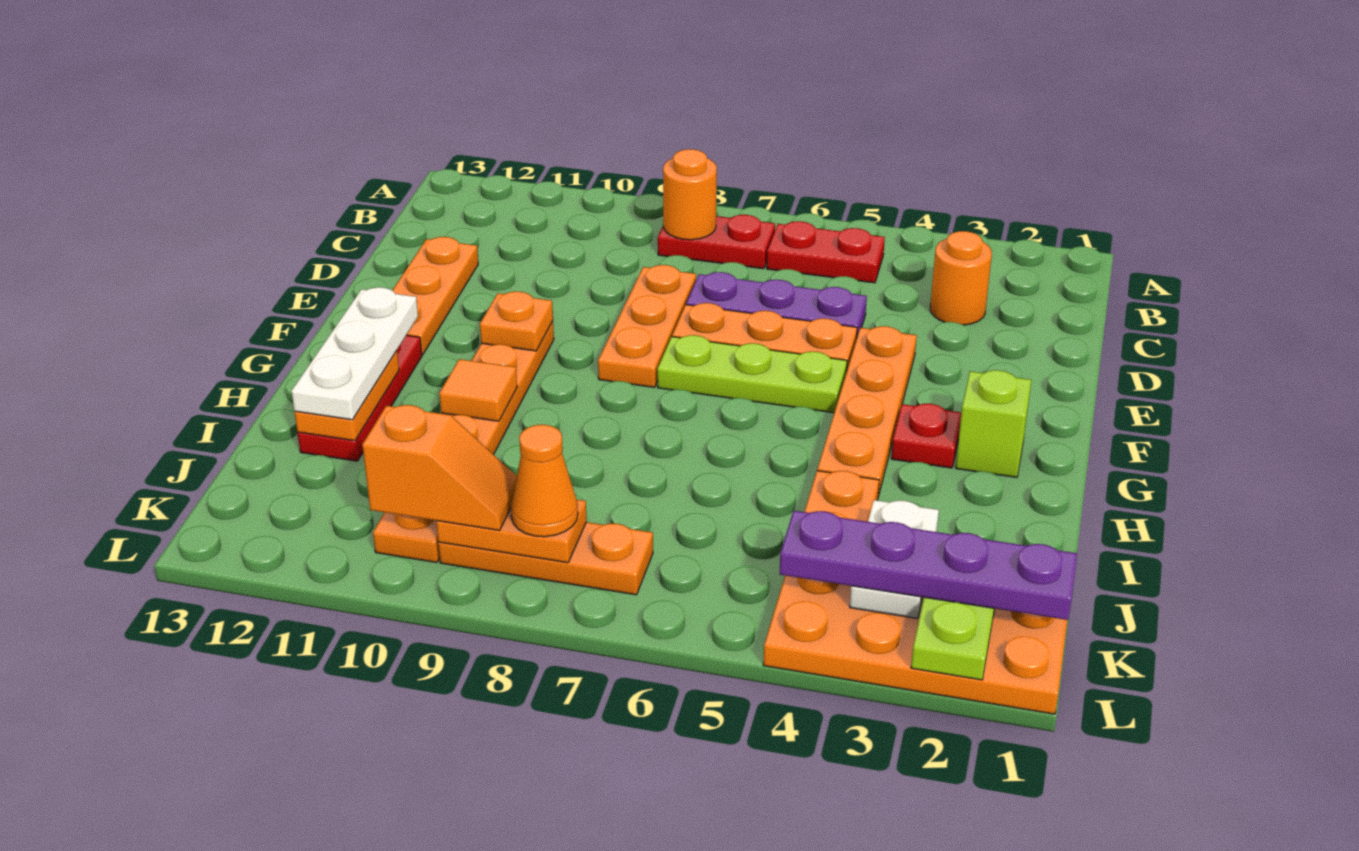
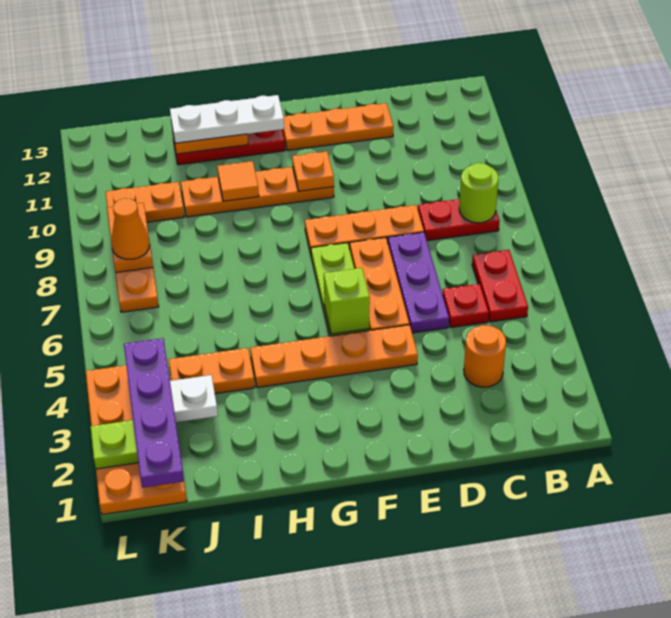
red plate B7:B8 level 1 -> red plate B8:C8 level 1
orange round brick B8 level 2 -> lime round brick B8 level 2
lime brick G2 level 1 -> lime brick F5 level 2
red plate G3 level 1 -> red plate C5 level 1
orange slope K9:K10 level 3 top 10 -> none

